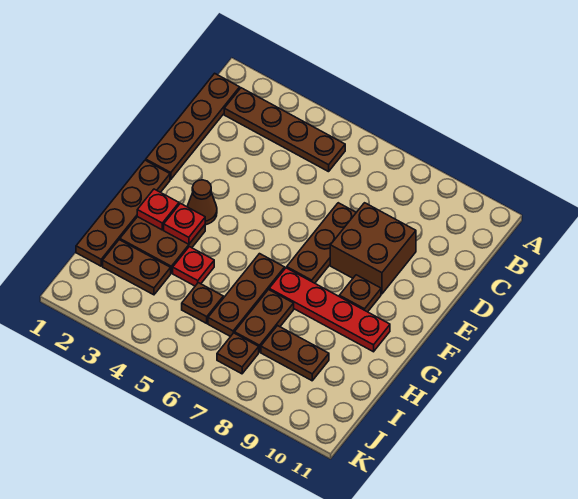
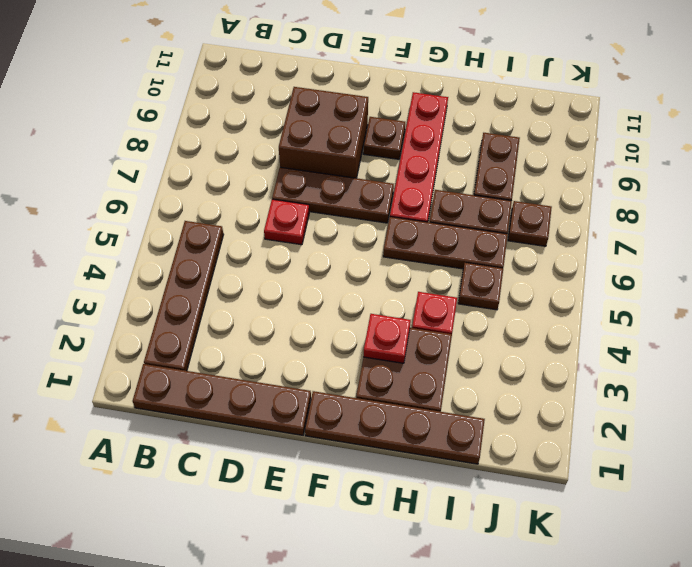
brown cone F3 level 1 -> none
red plate G2 level 2 -> red plate D6 level 1
brown plate I2:I3 level 1 -> none

